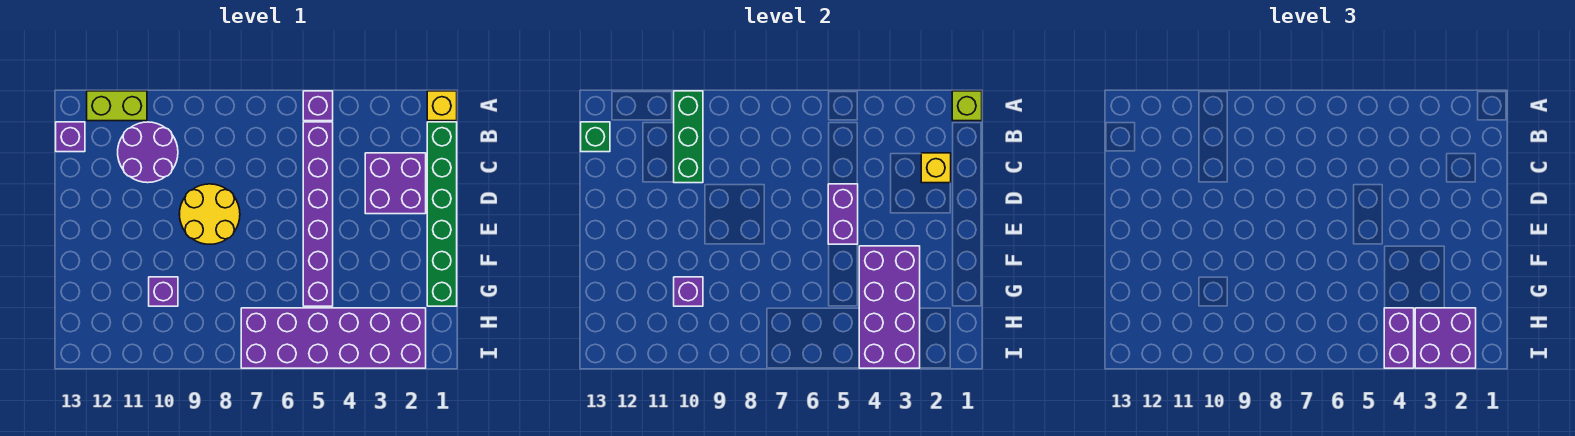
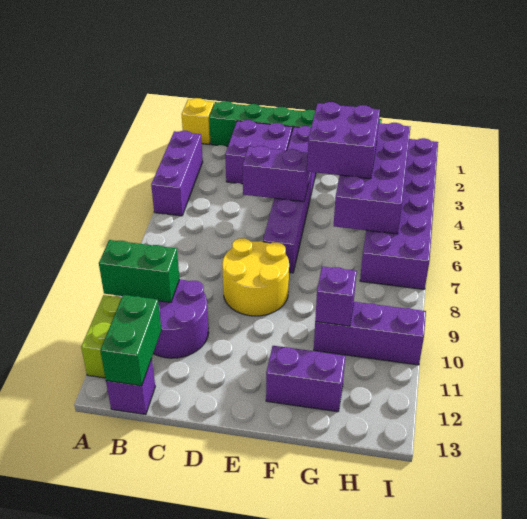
lime brick A1 level 2 -> none
purple brick A5 level 1 -> purple brick A3:A5 level 1
green brick A10:C10 level 2 -> green brick A10:B10 level 2
purple brick B5:G5 level 1 -> purple brick E2:E7 level 1
green brick B13 level 2 -> green brick B12:B13 level 2
yellow brick C2 level 2 -> none
purple brick F3:I4 level 2 -> purple brick G3:H6 level 2
purple brick G10 level 1 -> purple brick G10:I10 level 1
purple brick H2:I3 level 3 -> purple brick F4:G5 level 3
purple brick H4:I4 level 3 -> purple brick F12:G12 level 1

